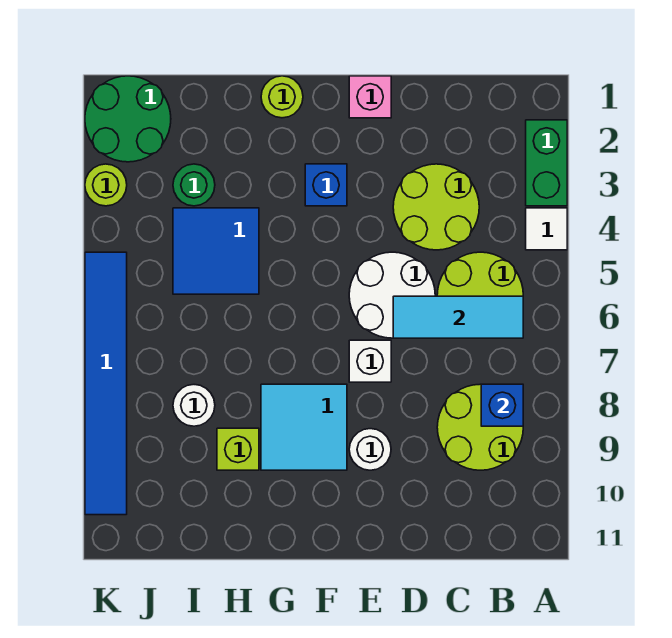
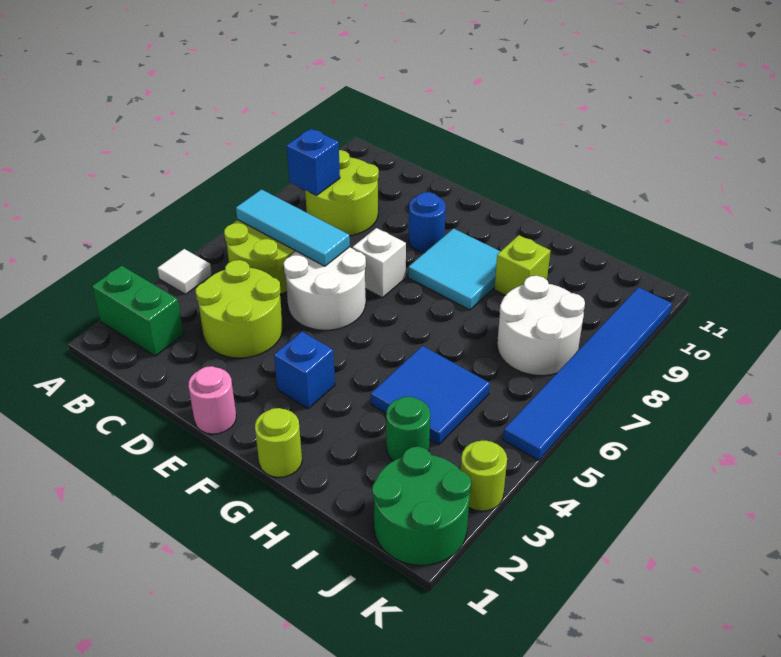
green brick A2:A3 level 1 -> green brick A2:B2 level 1
pink brick E1 level 1 -> pink round brick E1 level 1
white round brick E9 level 1 -> blue round brick E9 level 1
white round brick I8 level 1 -> white round brick I7:J8 level 1

